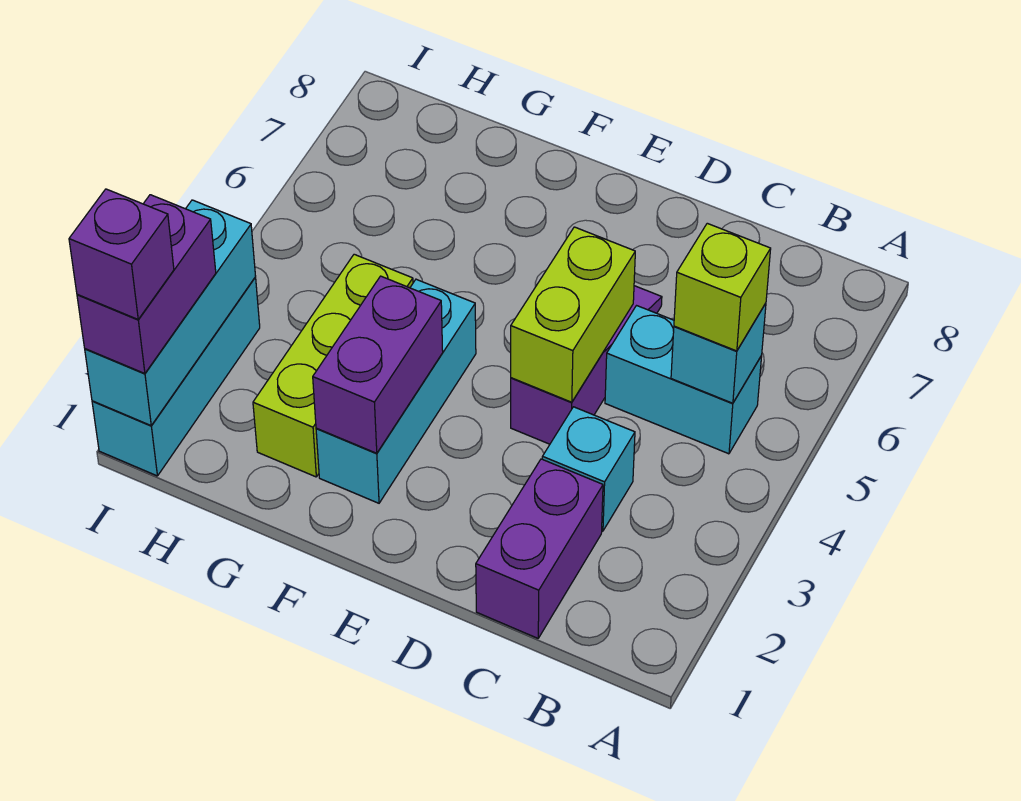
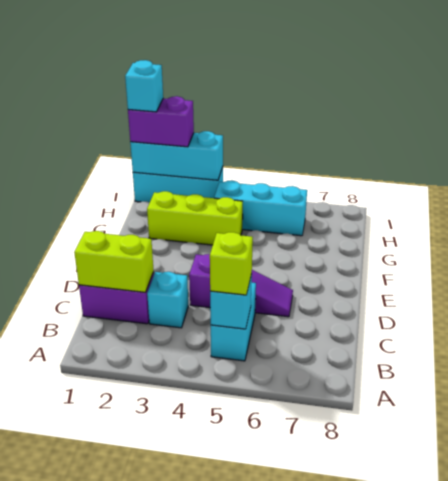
lime brick D4:D5 level 2 -> lime brick C1:C2 level 2
cyan brick F2:F4 level 1 -> cyan brick H4:H6 level 1
purple brick F2:F3 level 2 -> none
purple brick I1 level 4 -> cyan brick I1 level 4

